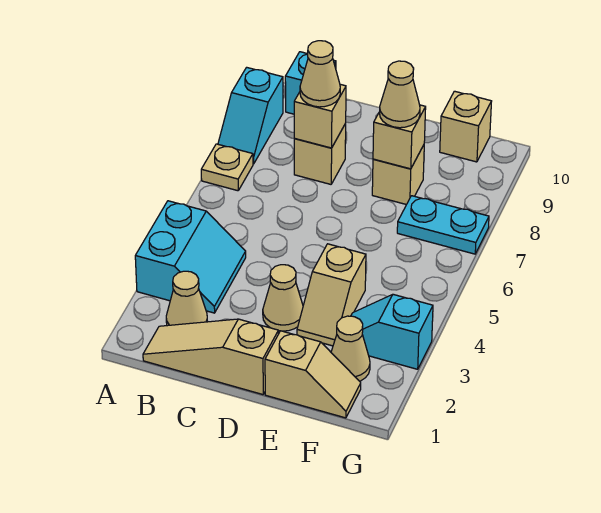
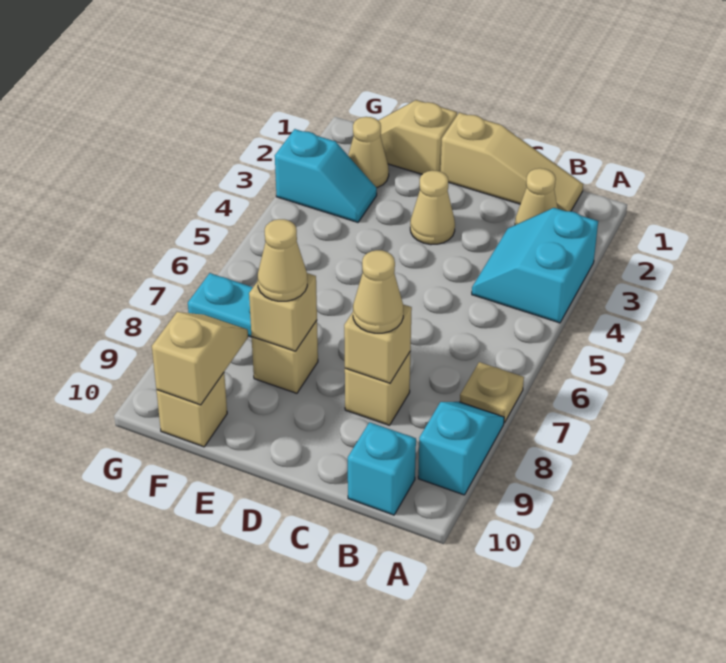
tan slope E3:E4 level 1 top 4 -> tan slope F9:F10 level 2 top 10

